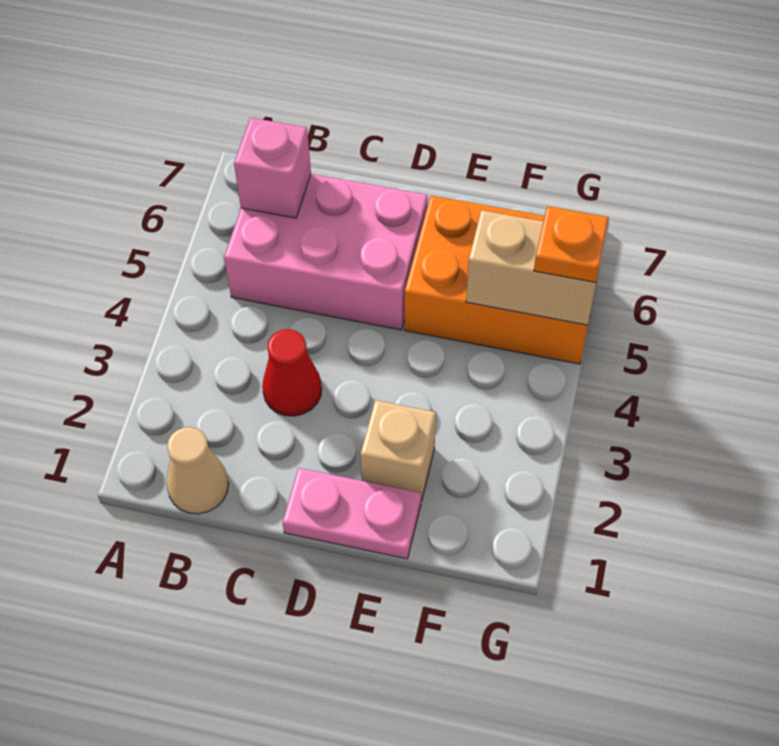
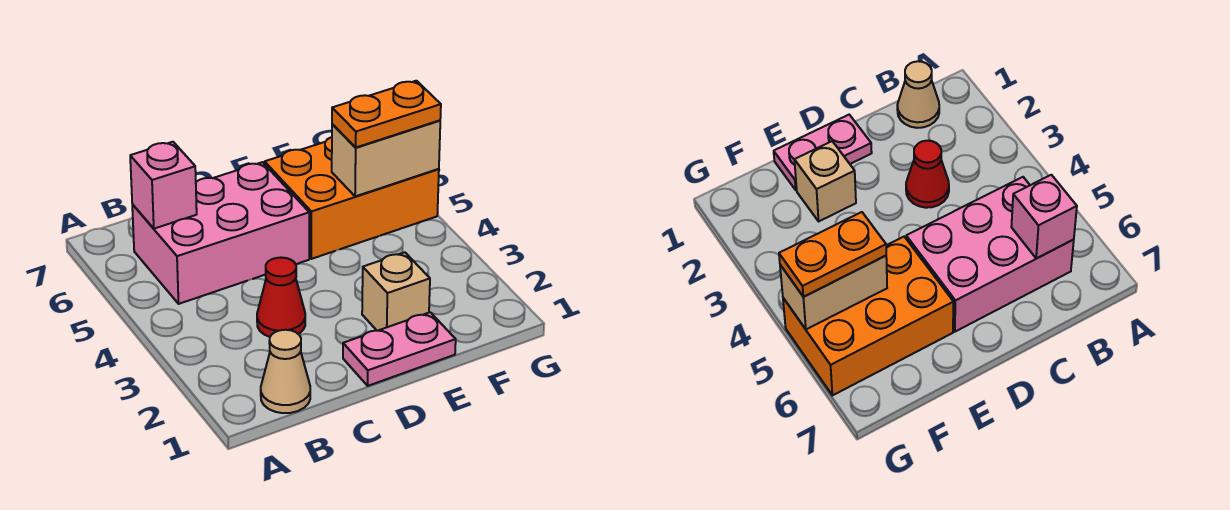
orange plate G5 level 3 -> orange plate F5:G5 level 3

